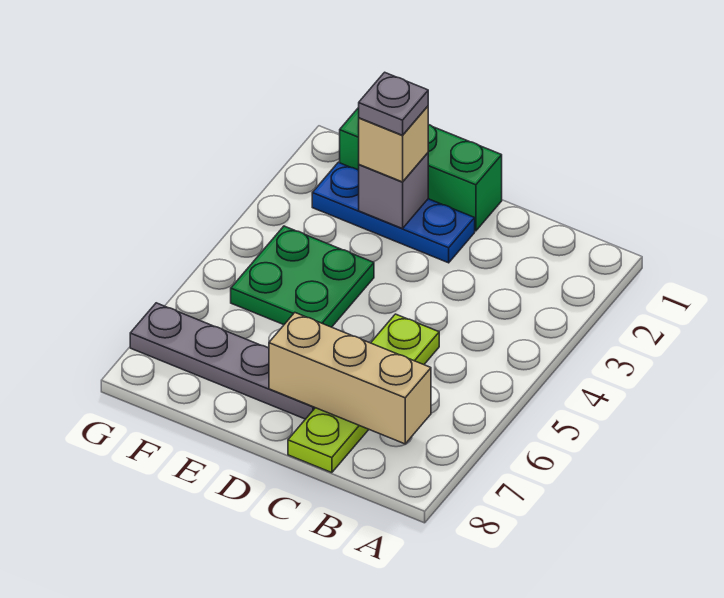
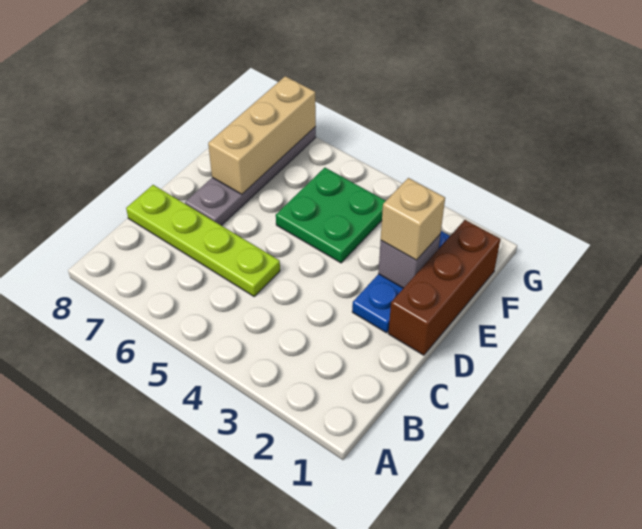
tan brick B7:D7 level 2 -> tan brick E7:G7 level 2
green brick D1:F1 level 1 -> brown brick D1:F1 level 1
grey plate E2 level 4 -> none

